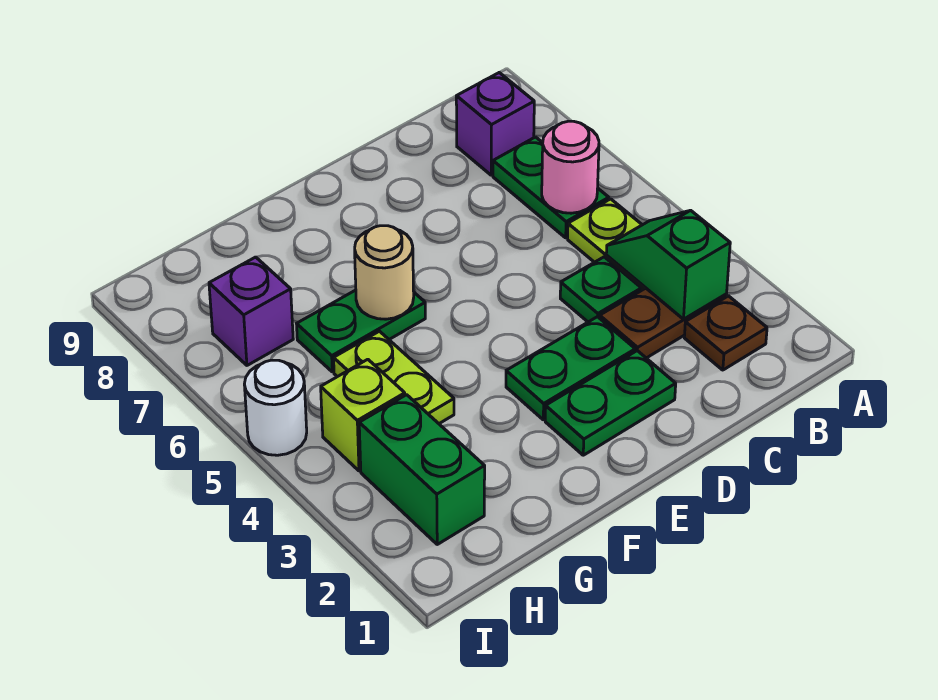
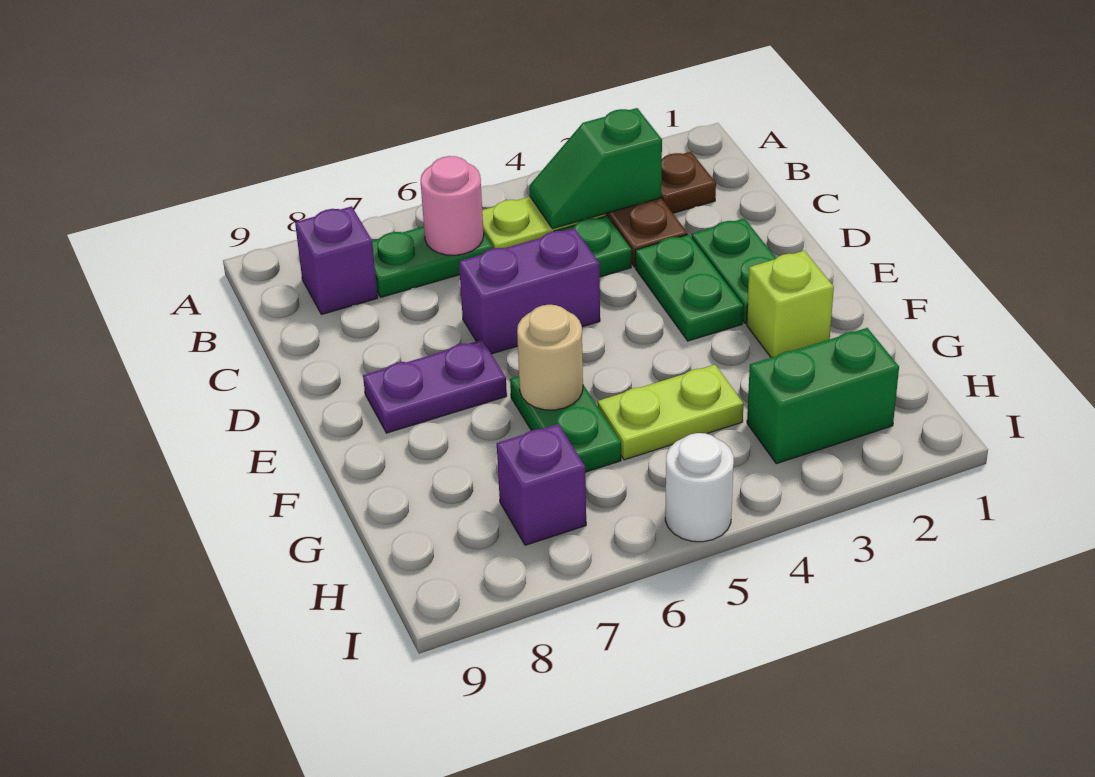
none -> purple brick D5:D6 level 1
none -> purple plate E7:E8 level 1
lime brick H4 level 1 -> lime brick F2 level 1

